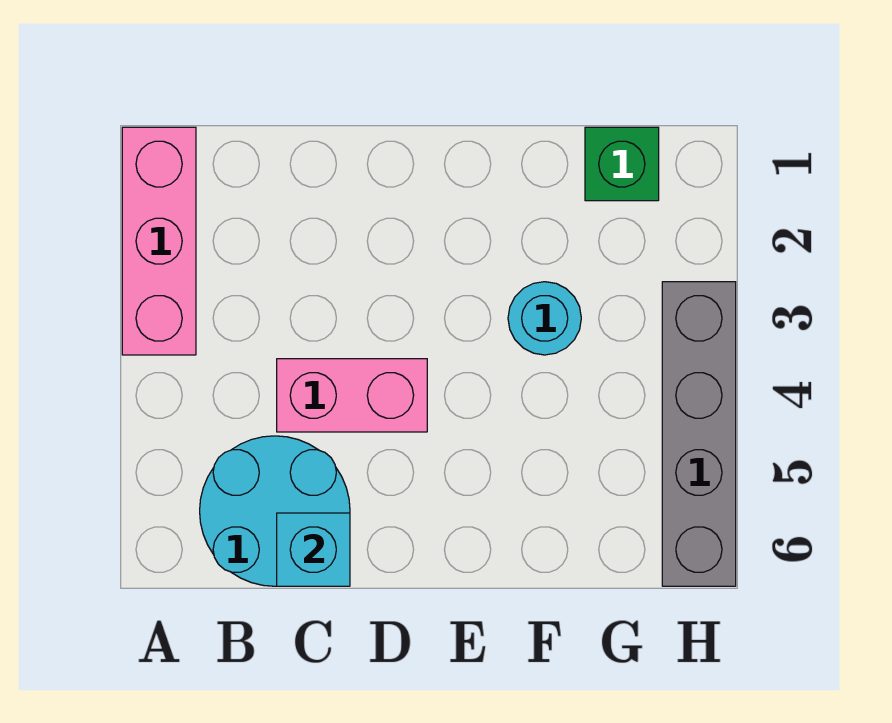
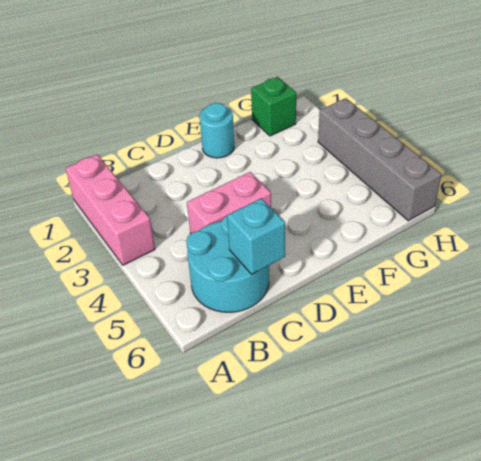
cyan round brick F3 level 1 -> cyan round brick E1 level 1

